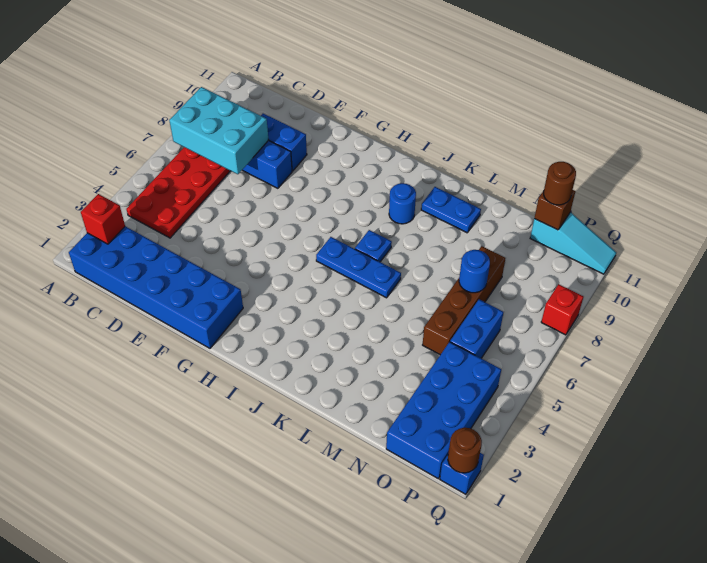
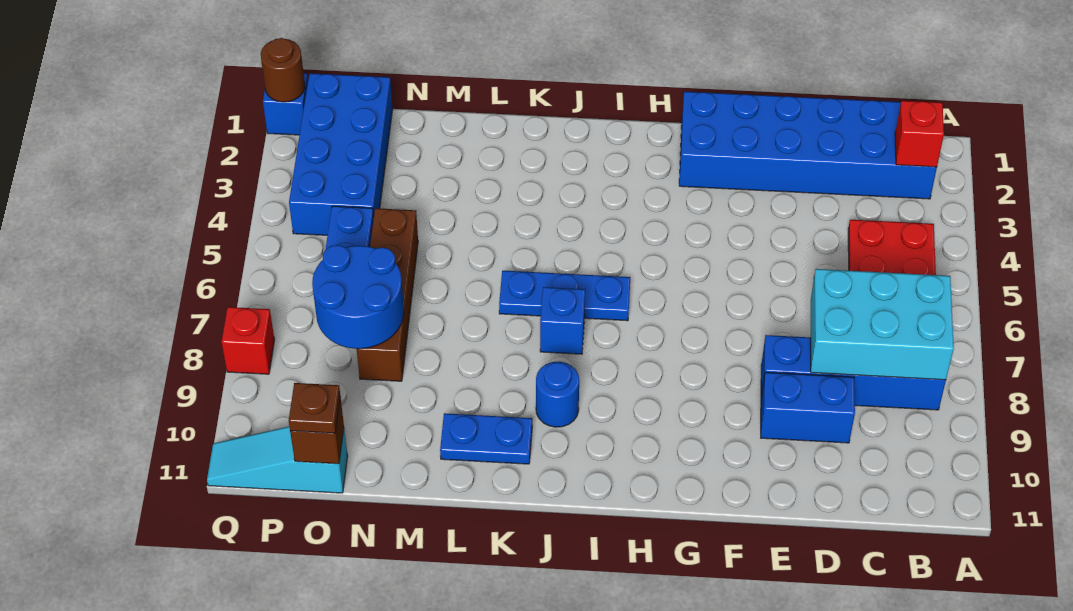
blue plate J7 level 1 -> blue brick J7 level 1
blue round brick N7 level 2 -> blue round brick N7:O8 level 2
brown round brick O11 level 3 -> brown plate O11 level 3

